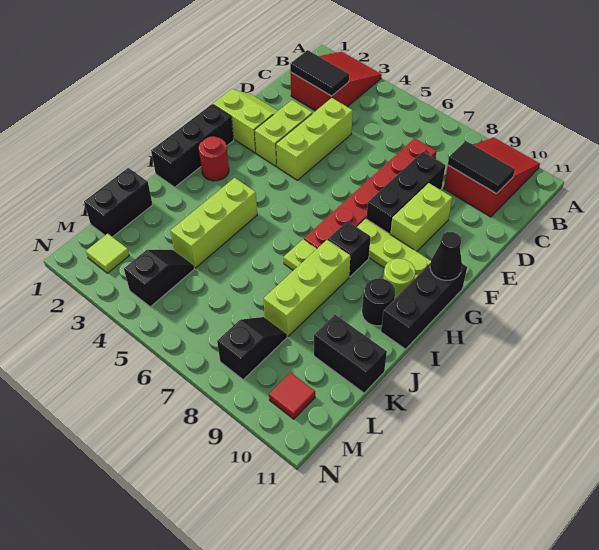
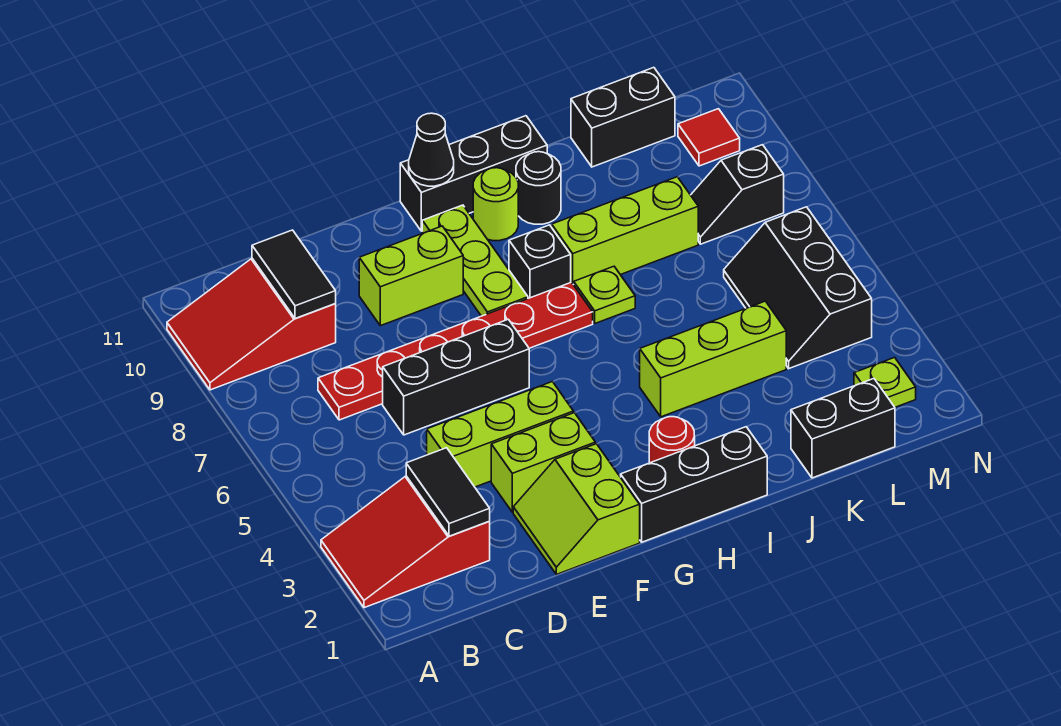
black brick D8:F8 level 1 -> black brick D6:F6 level 1
black brick K10:K11 level 1 -> black brick K11:L11 level 1
black slope L4:M4 level 1 top M -> black slope L4:M6 level 1 top M
lime tile M2 level 1 -> lime plate M2 level 1

